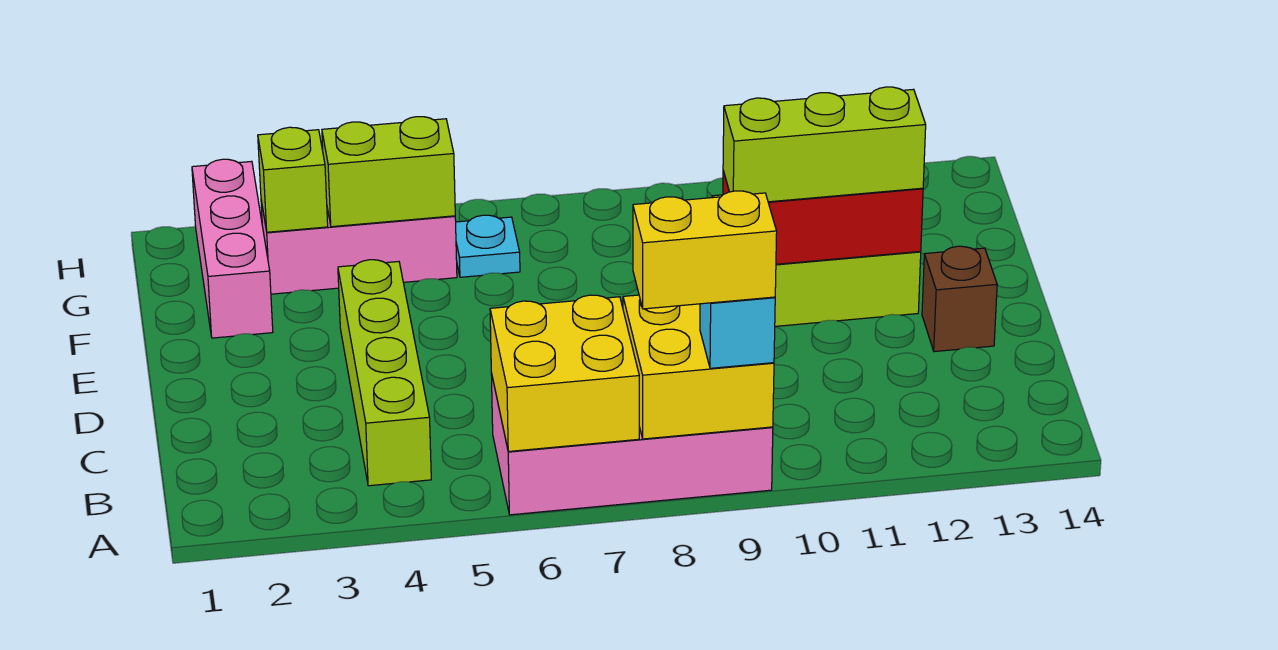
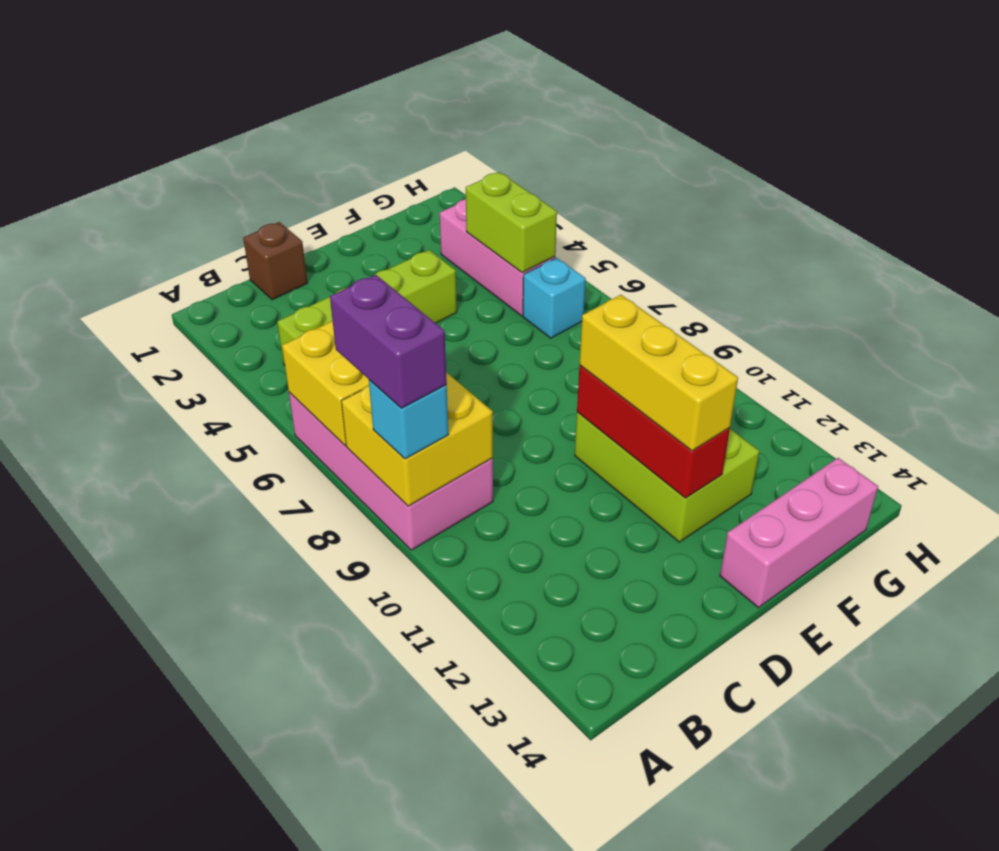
yellow brick A8:A9 level 4 -> purple brick A8:A9 level 4
brown brick D13 level 1 -> brown brick C1 level 1
lime brick E10:E12 level 3 -> yellow brick E10:E12 level 3
pink brick F2:H2 level 1 -> pink brick E14:G14 level 1
lime brick G3 level 2 -> none
cyan plate G6 level 1 -> cyan brick G6 level 1

